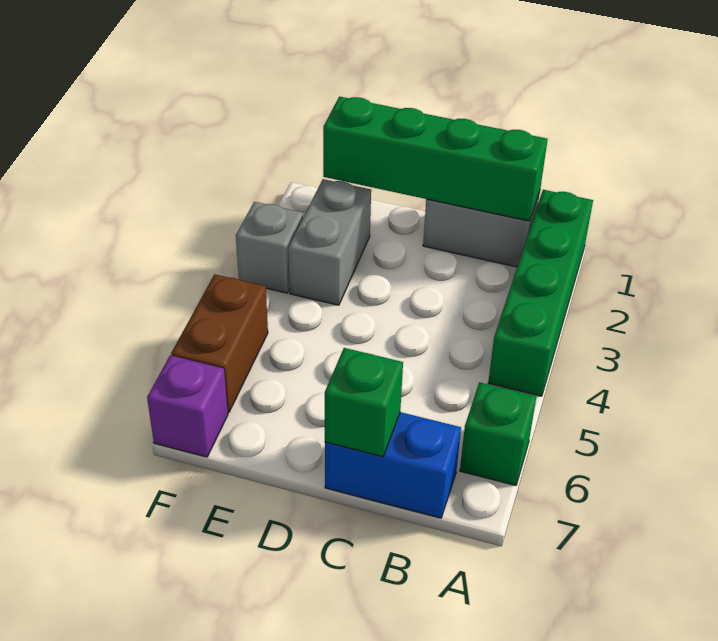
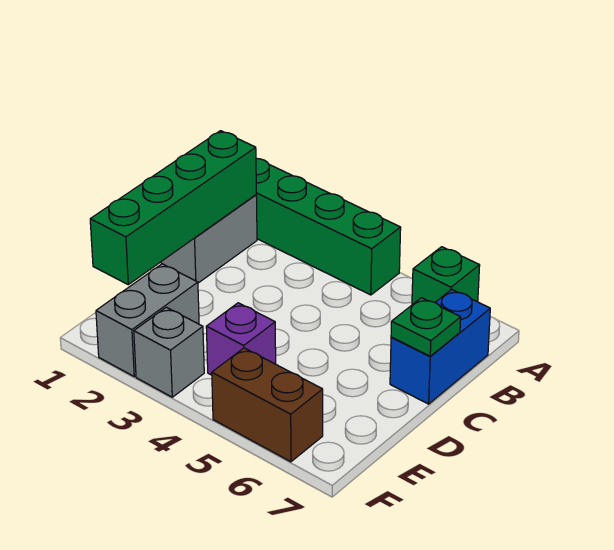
green brick C7 level 2 -> green plate C7 level 2
grey brick E2:E3 level 1 -> grey brick E2:F2 level 1
purple brick F7 level 1 -> purple brick E4 level 1

